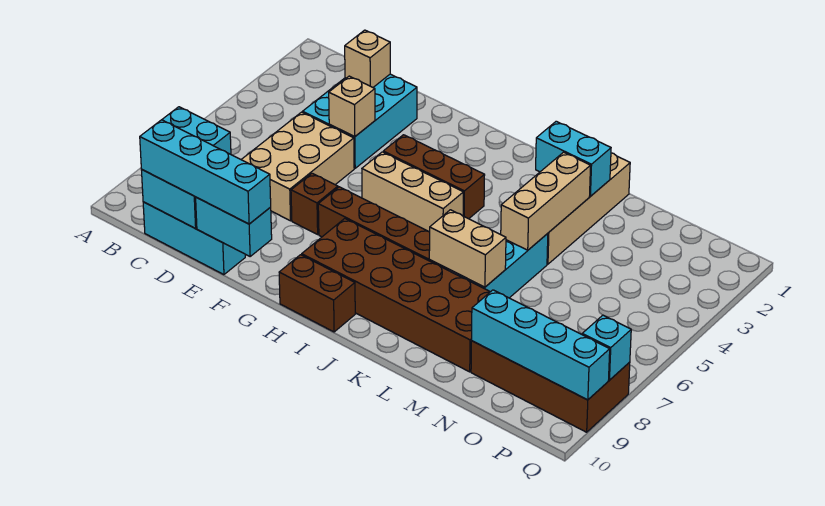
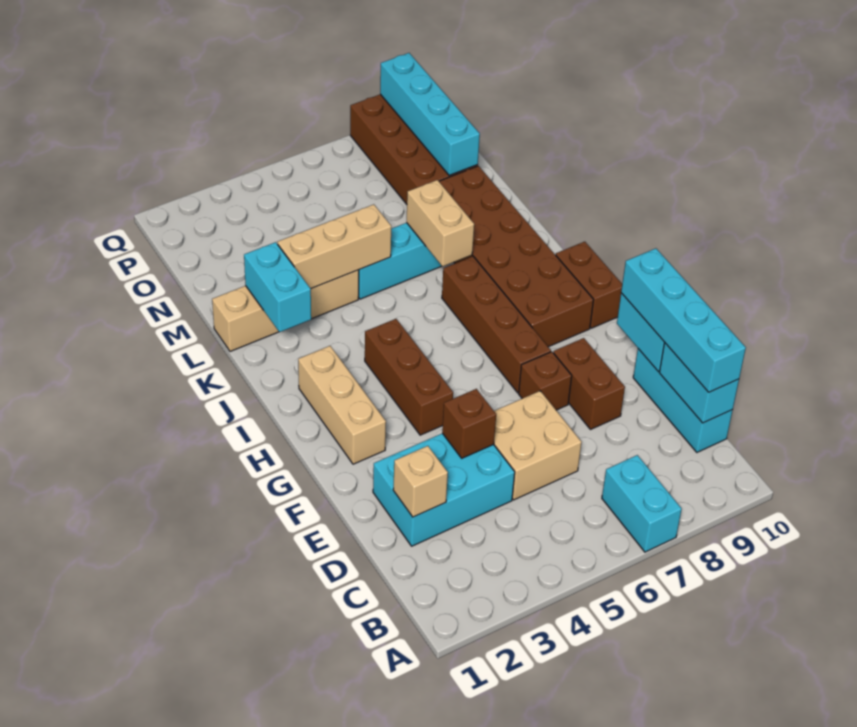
tan brick D5:E7 level 1 -> tan brick D5:E6 level 1
tan brick E4 level 2 -> brown brick E4 level 2
none -> brown brick E8:F8 level 1
tan brick G5:I5 level 1 -> tan brick G2:I2 level 1
cyan brick Q8 level 2 -> none

